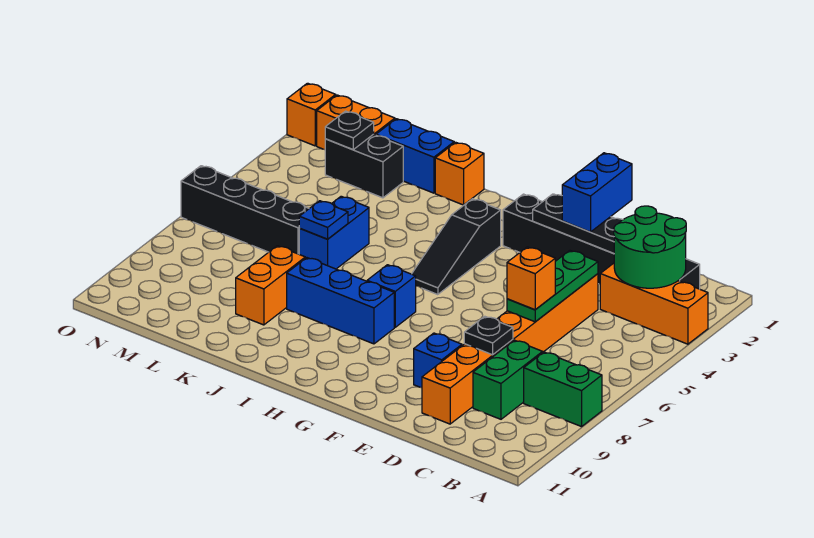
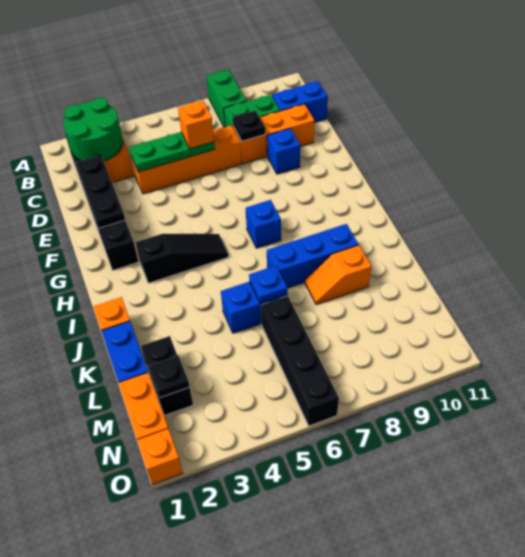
blue brick E1:E2 level 3 -> blue brick C10:C11 level 1
blue brick H8:J8 level 1 -> blue brick J7:J9 level 1
orange brick K8:K9 level 1 -> orange slope K8:K9 level 1 top 9

